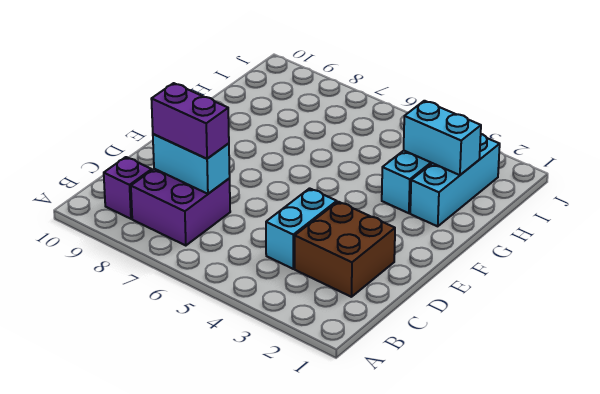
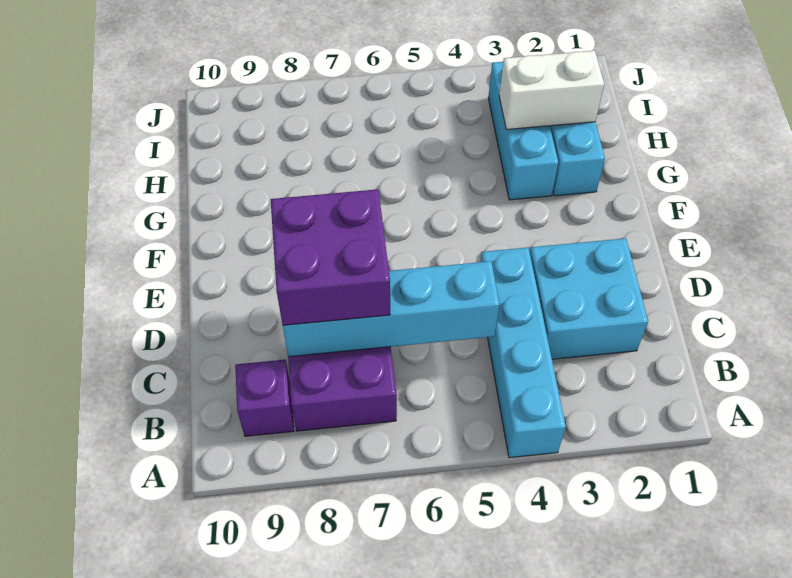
brown brick C2:D3 level 1 -> cyan brick C2:D3 level 1
cyan brick C4:D4 level 1 -> cyan brick A4:D4 level 1
cyan brick C7:C8 level 2 -> cyan brick C5:C8 level 2
purple brick C7:C8 level 3 -> purple brick C7:D8 level 3
cyan brick H2:H3 level 2 -> white brick H2:H3 level 2

